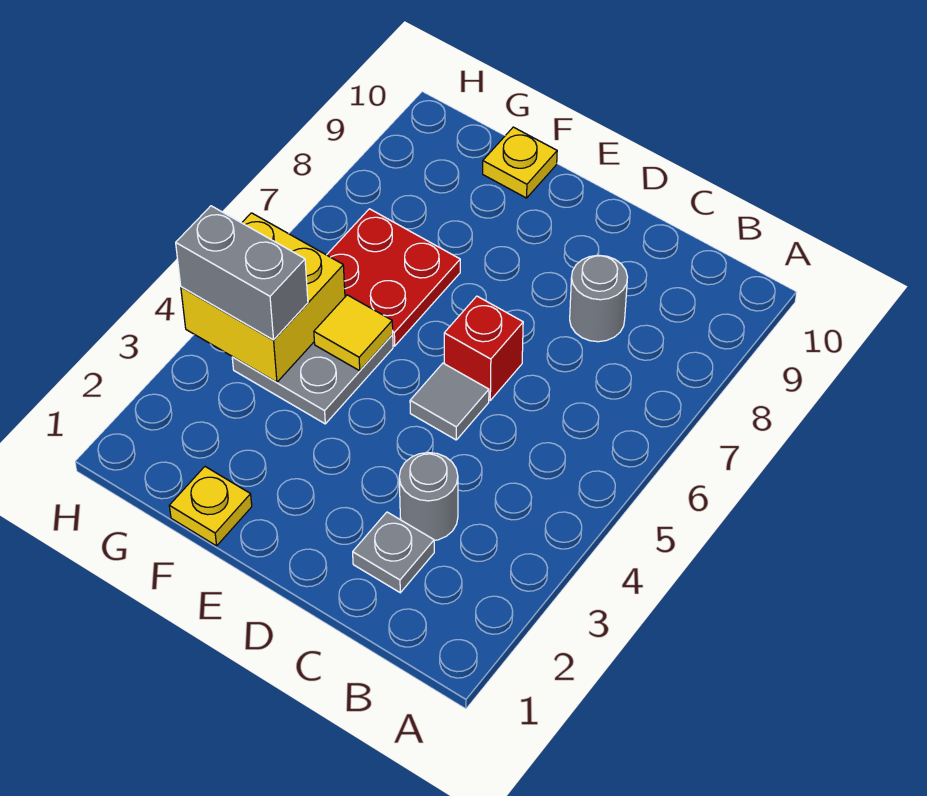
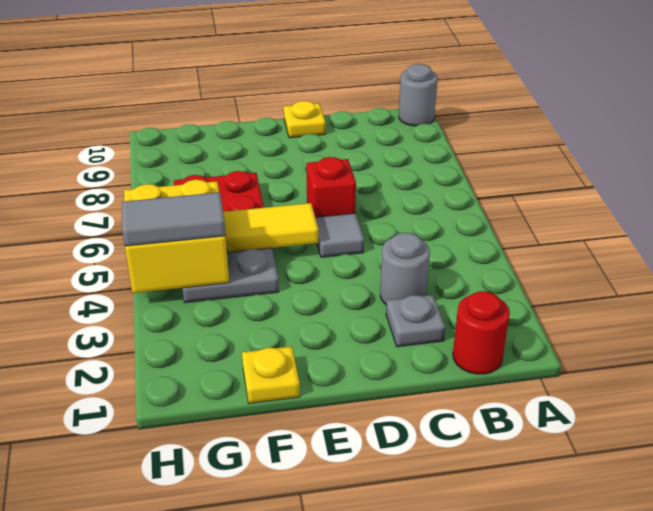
none -> red round brick B1 level 1
grey round brick C8 level 1 -> grey round brick A10 level 1
yellow tile F5 level 2 -> yellow tile E5:F5 level 2
yellow plate F10 level 1 -> yellow plate D10 level 1
grey brick G4:H4 level 3 -> grey tile G4:H4 level 3

